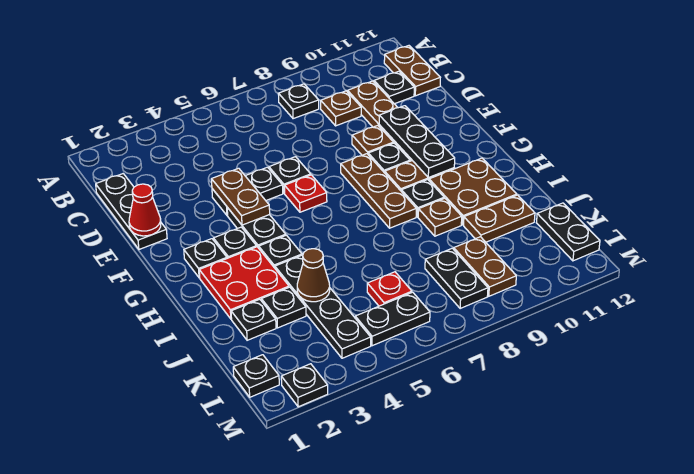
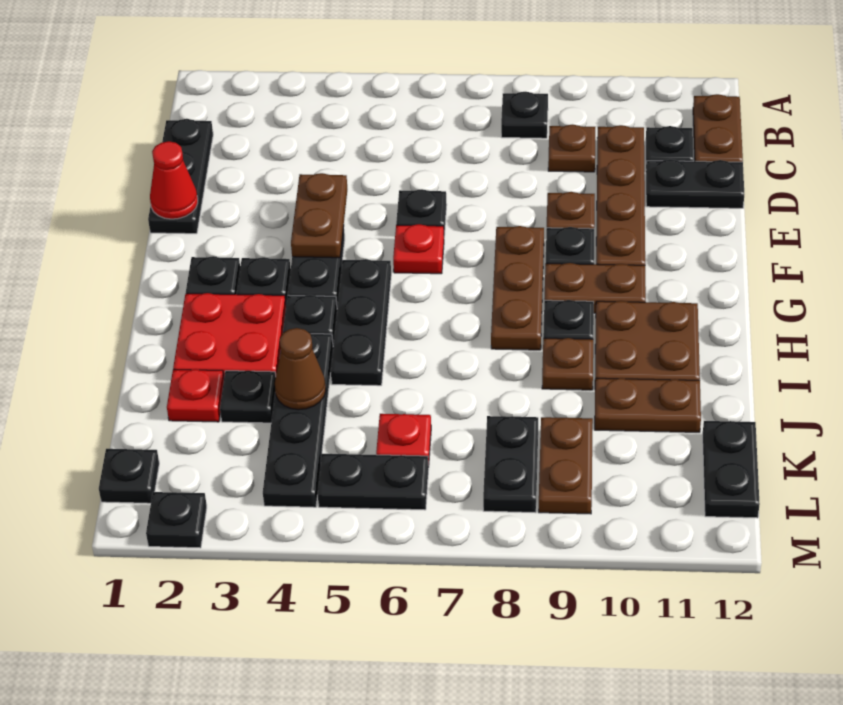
black plate E4:E5 level 1 -> black plate D11:D12 level 1
black plate E10:G10 level 2 -> black plate G5:I5 level 1
black plate J2 level 1 -> red plate J2 level 1

